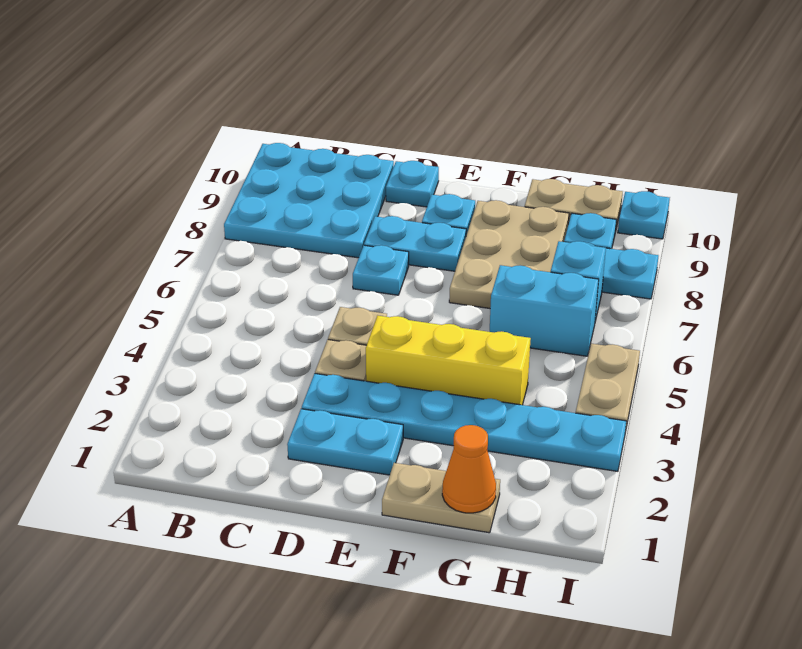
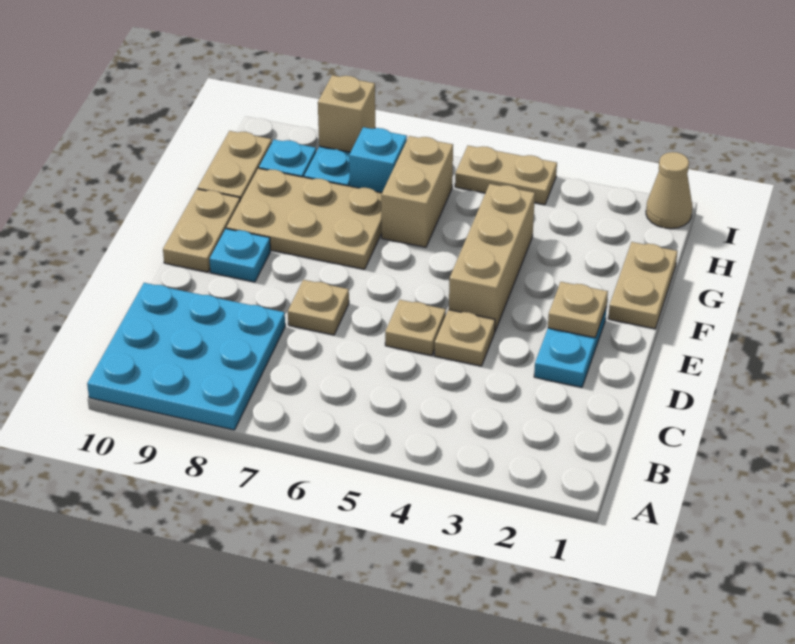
cyan plate D3:I3 level 1 -> none
cyan plate D7 level 1 -> tan plate D7 level 1
cyan plate D8:E8 level 1 -> none
cyan plate D10 level 1 -> none
none -> tan plate E2 level 2
yellow brick E4:G4 level 1 -> tan brick E4:G4 level 1
none -> tan plate E10:F10 level 1
orange cone G1 level 2 -> none
cyan brick G6:H6 level 1 -> tan brick G6:H6 level 1
none -> tan cone I1 level 1
none -> tan brick I8 level 2
cyan plate I10 level 1 -> none

